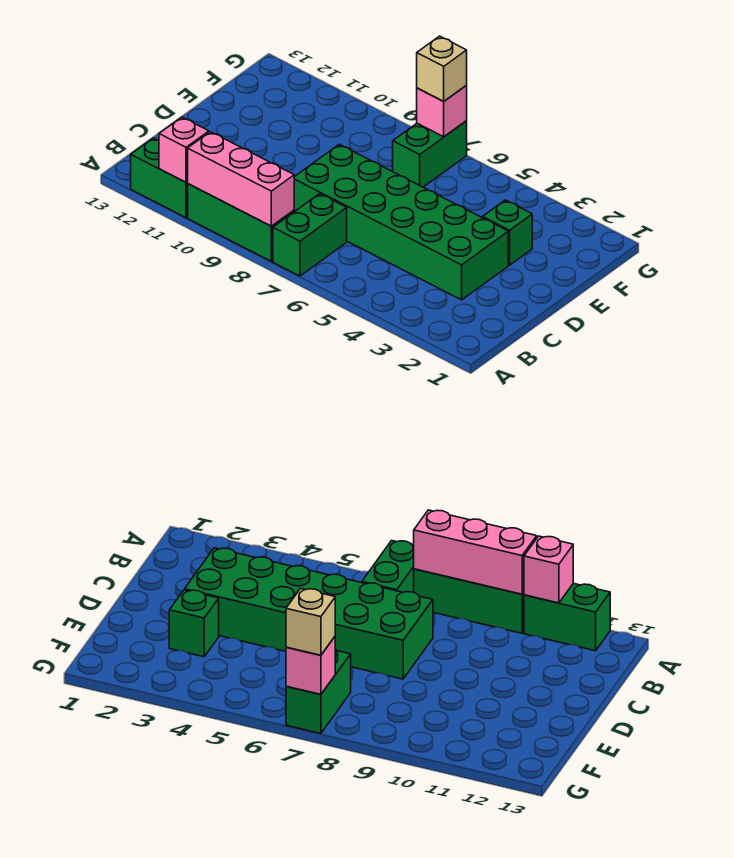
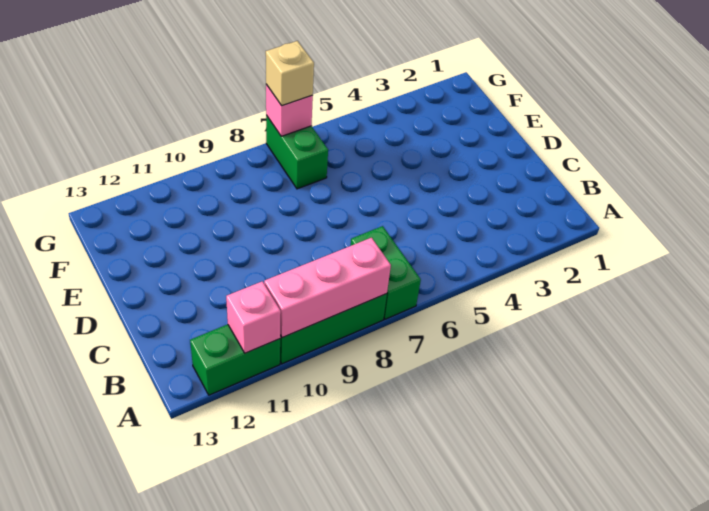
green brick C3:D8 level 1 -> none
green brick E3 level 1 -> none

